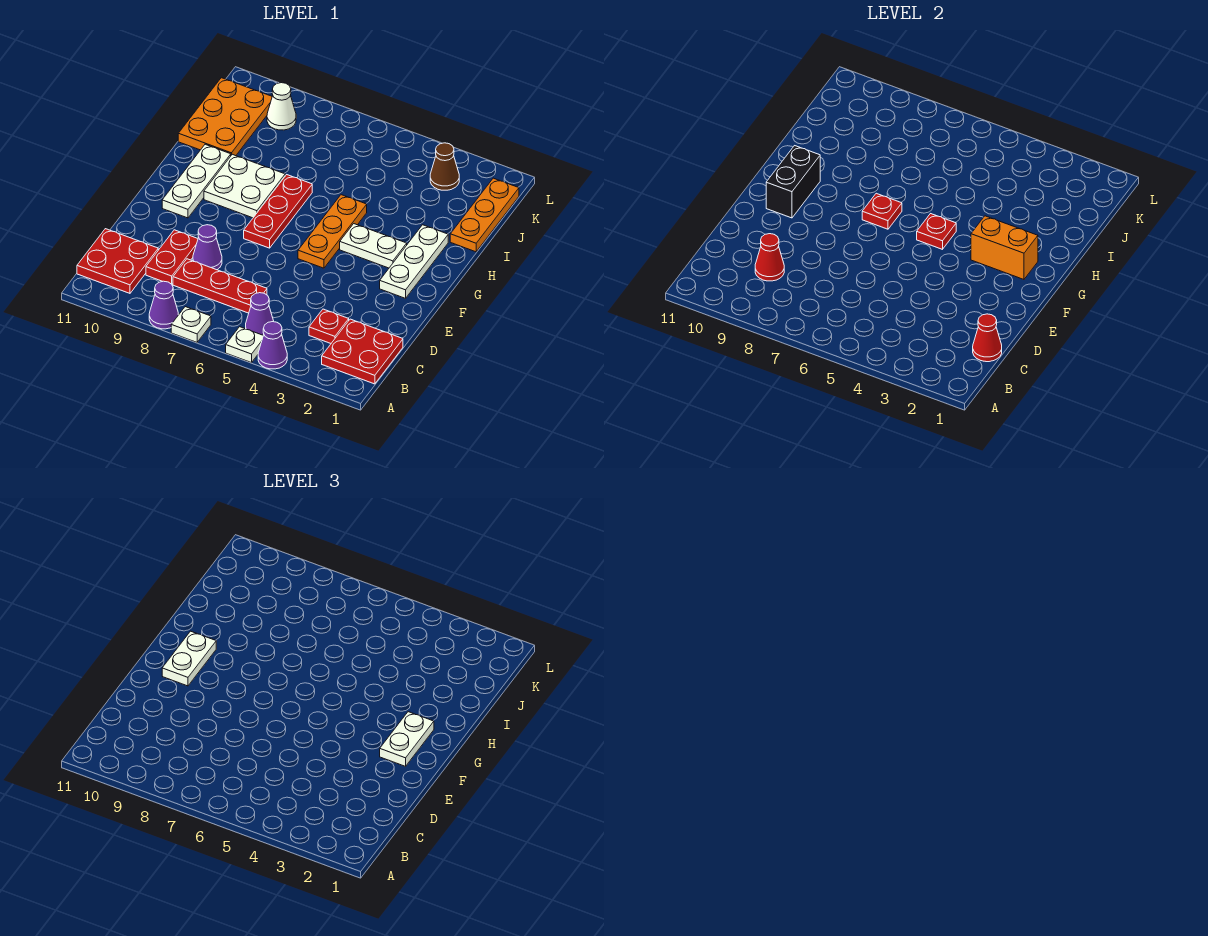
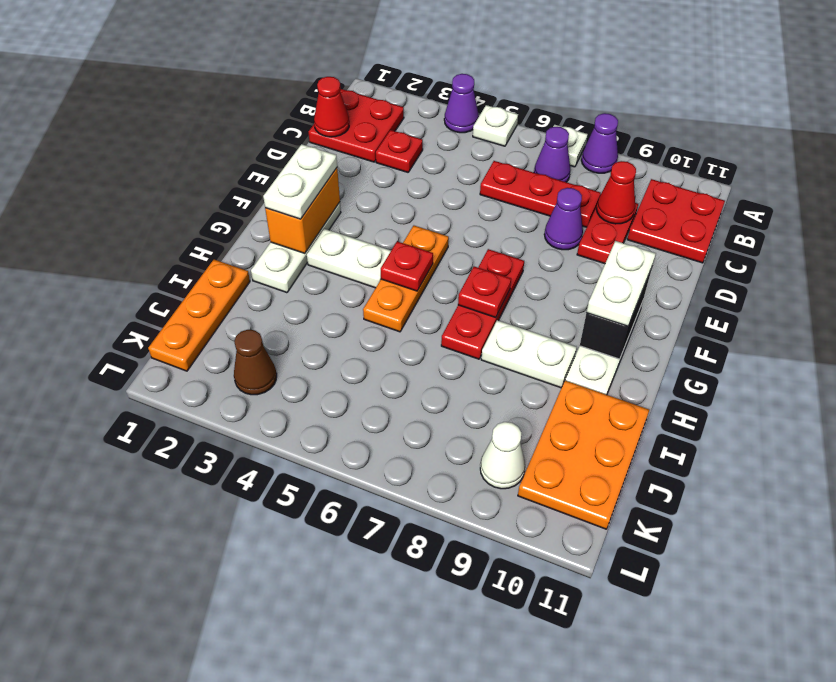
purple cone B5 level 1 -> purple cone B7 level 1
orange brick G2:G3 level 2 -> orange brick F2:G2 level 2
white plate G8:H9 level 1 -> white plate H8:H9 level 1

